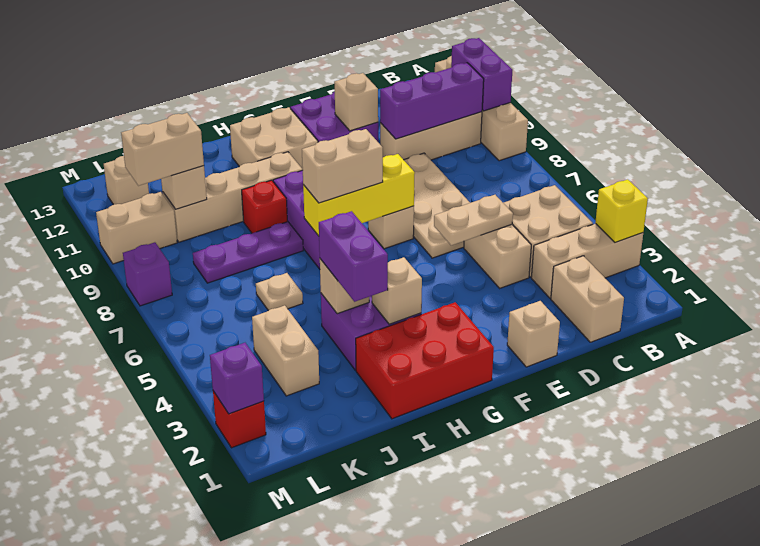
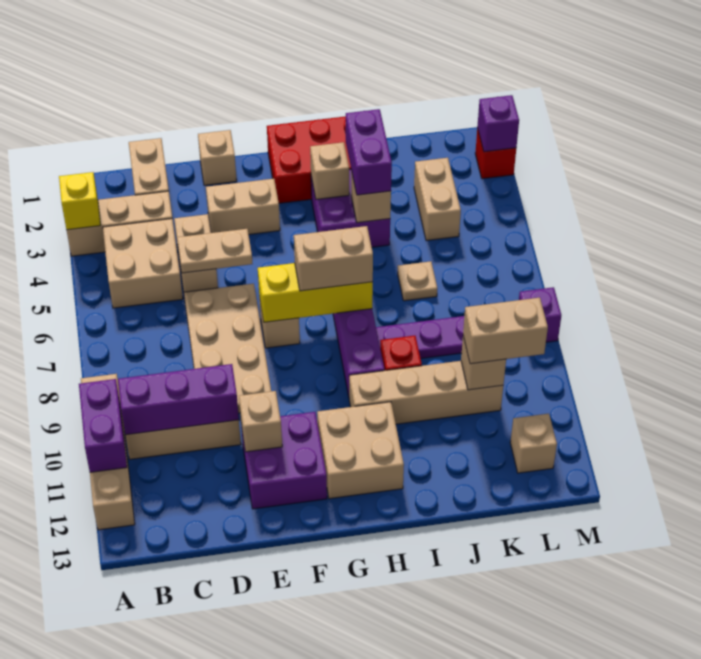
tan brick L10:M10 level 1 -> tan brick E3:F3 level 1

